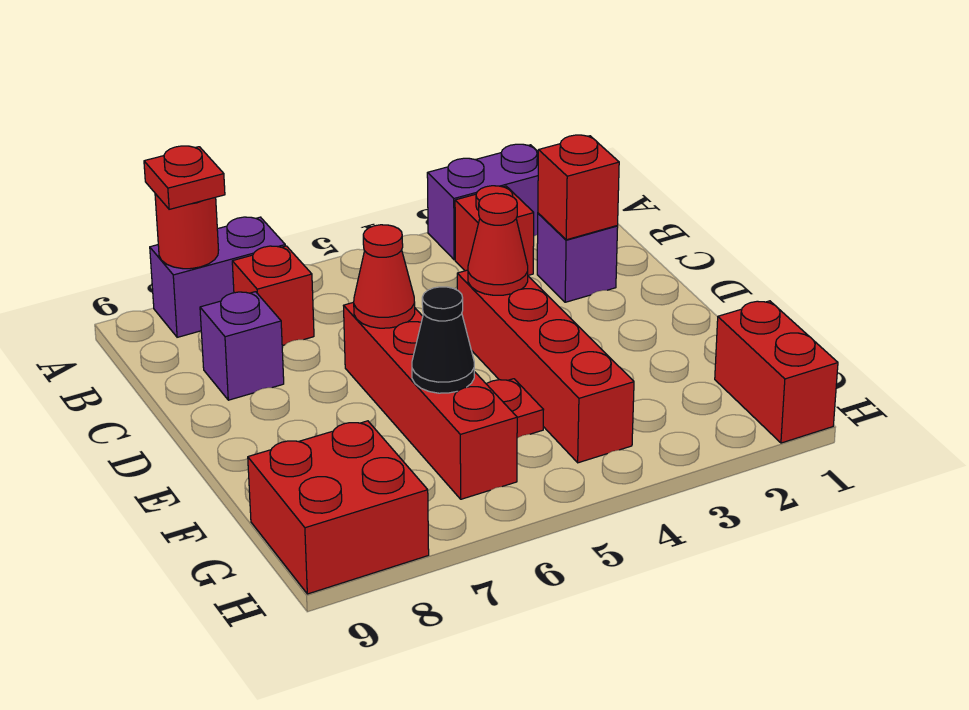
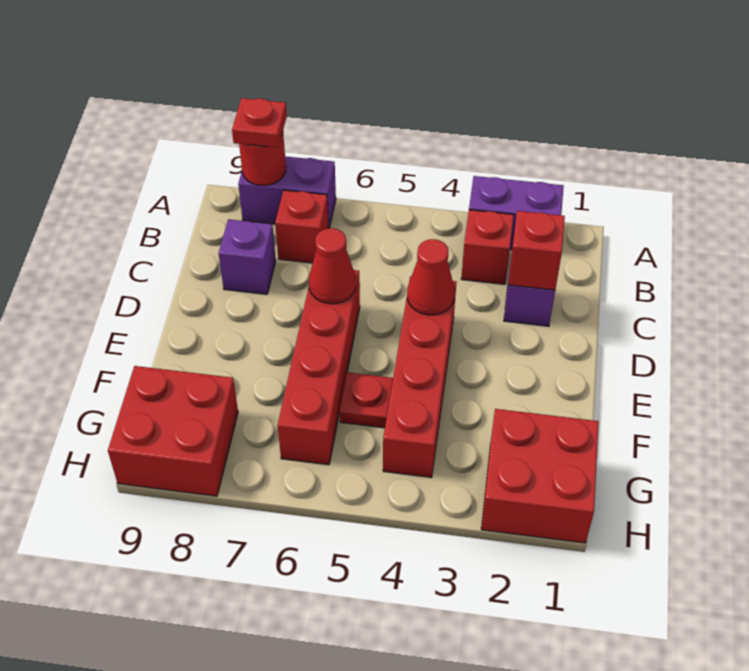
black cone F6 level 2 -> none
red brick G1:H1 level 1 -> red brick G1:H2 level 1

